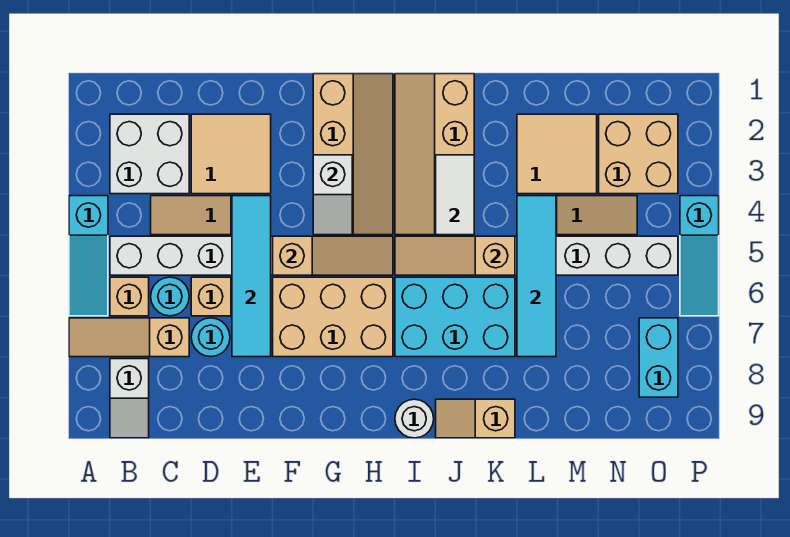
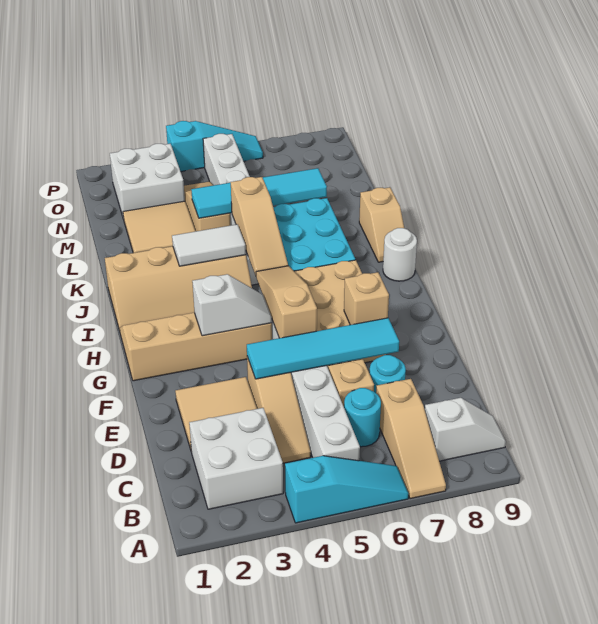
tan brick B6 level 1 -> tan brick F7 level 2
tan brick N2:O3 level 1 -> white brick N2:O3 level 1
cyan brick O7:O8 level 1 -> none

